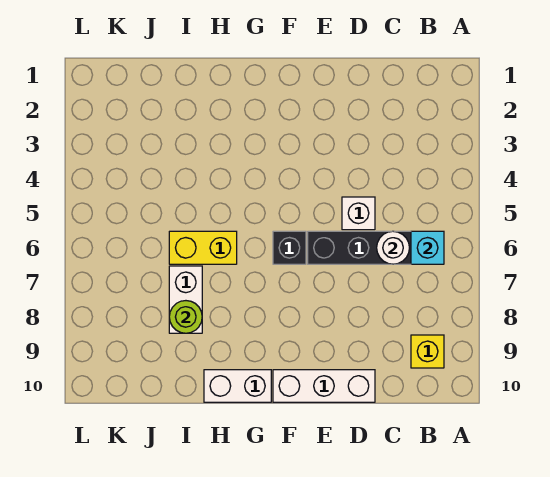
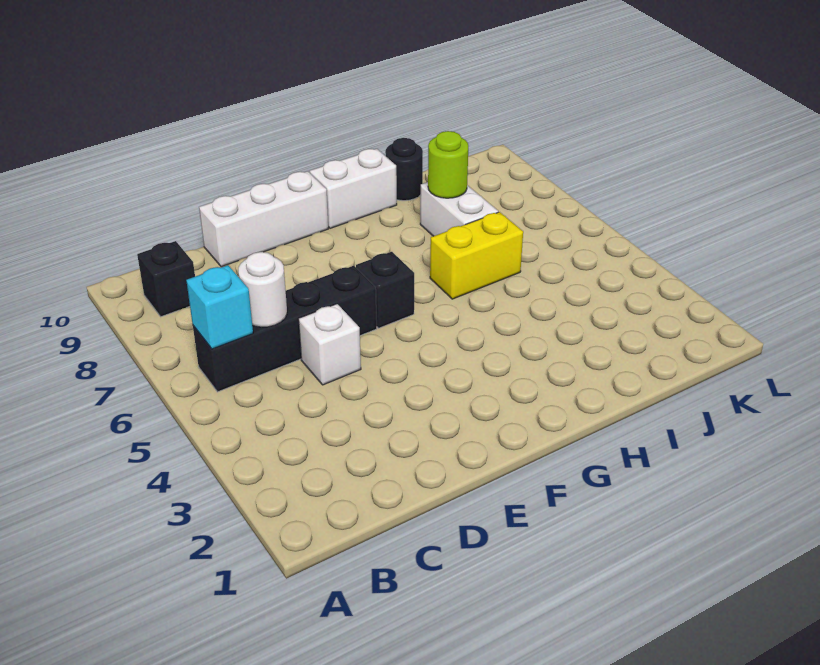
yellow brick B9 level 1 -> black brick B9 level 1
none -> black round brick I10 level 1

